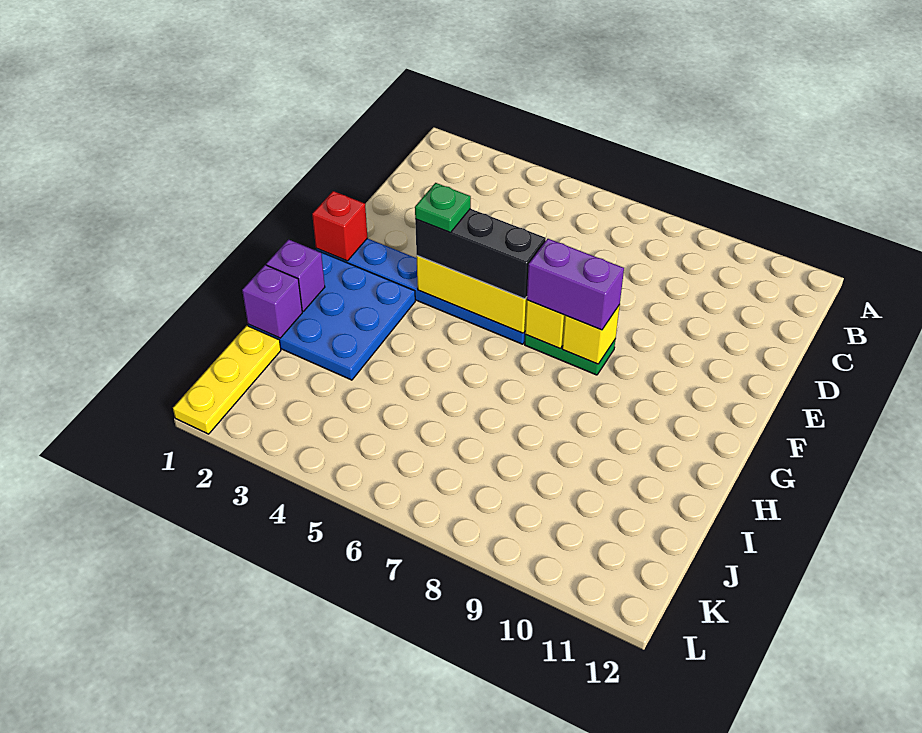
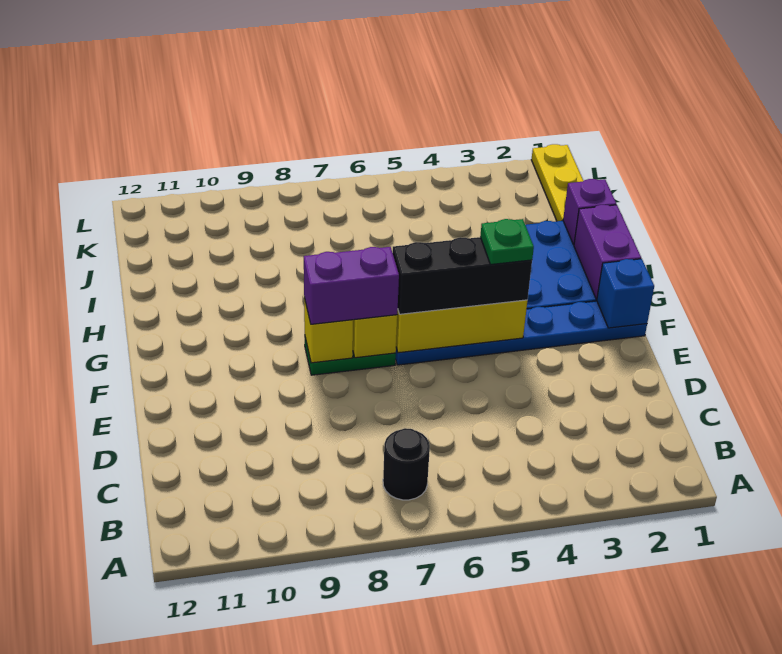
none -> black round brick B7 level 1
red brick F1 level 2 -> blue brick F1 level 2
purple brick H1 level 2 -> purple brick G1:H1 level 2

